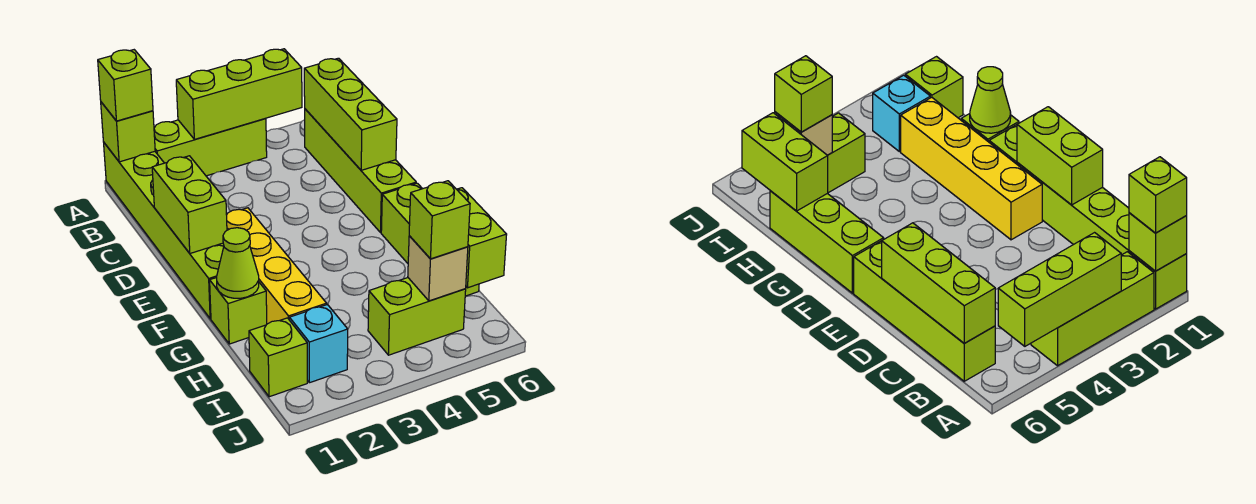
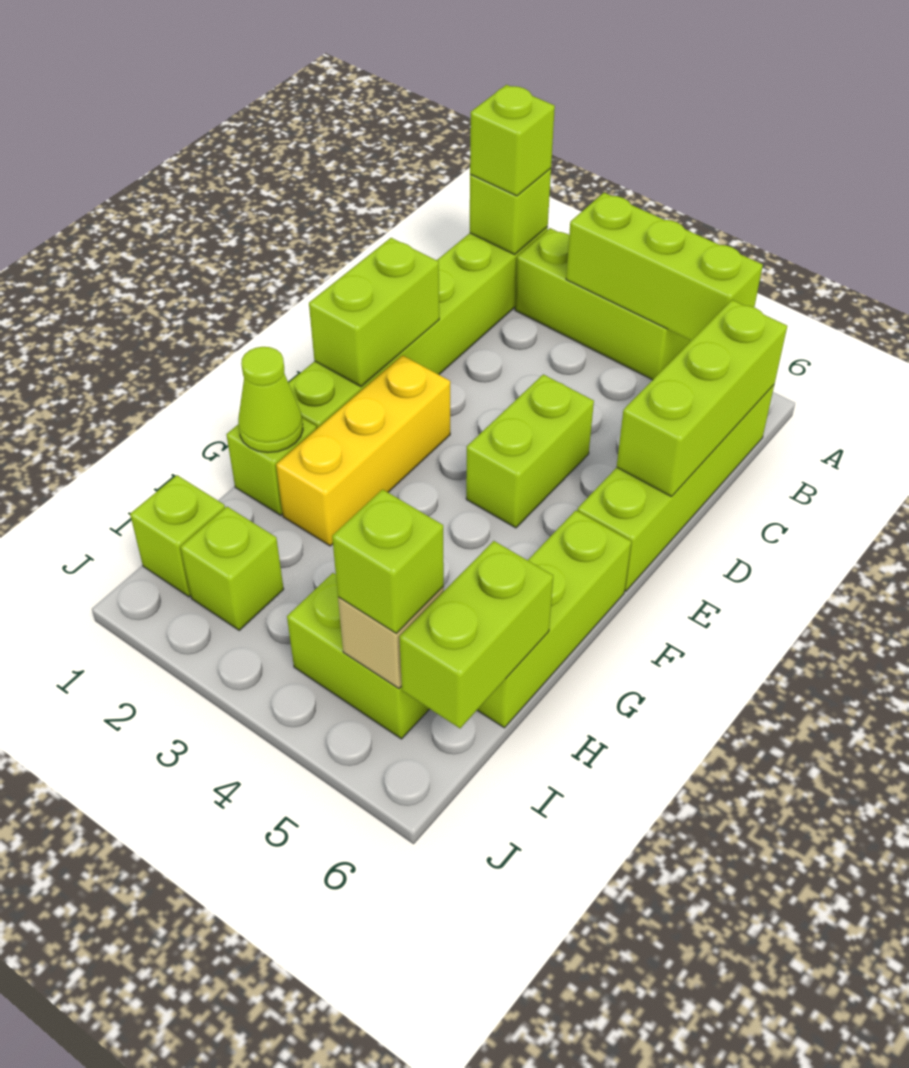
none -> lime brick D4:E4 level 1
yellow brick E2:H2 level 1 -> yellow brick E2:G2 level 1
cyan brick I2 level 1 -> lime brick I2 level 1

